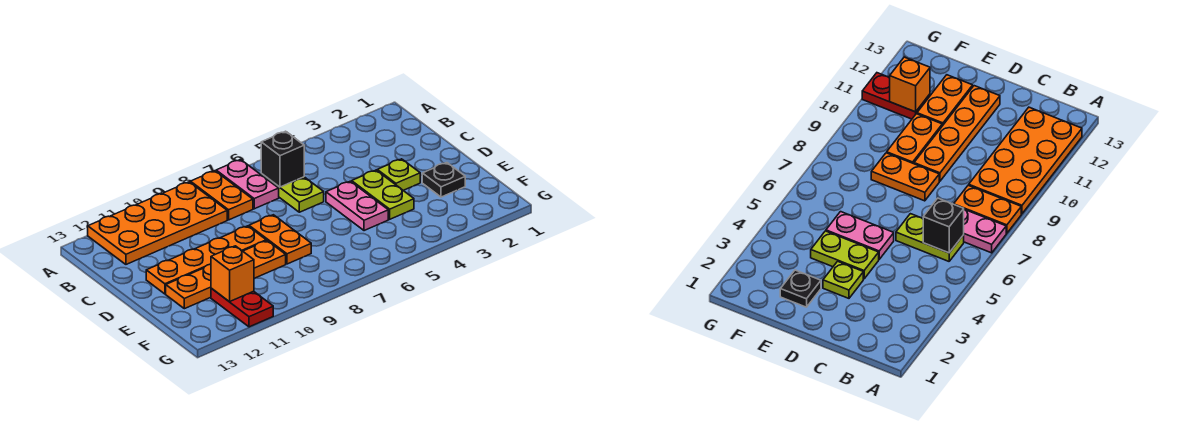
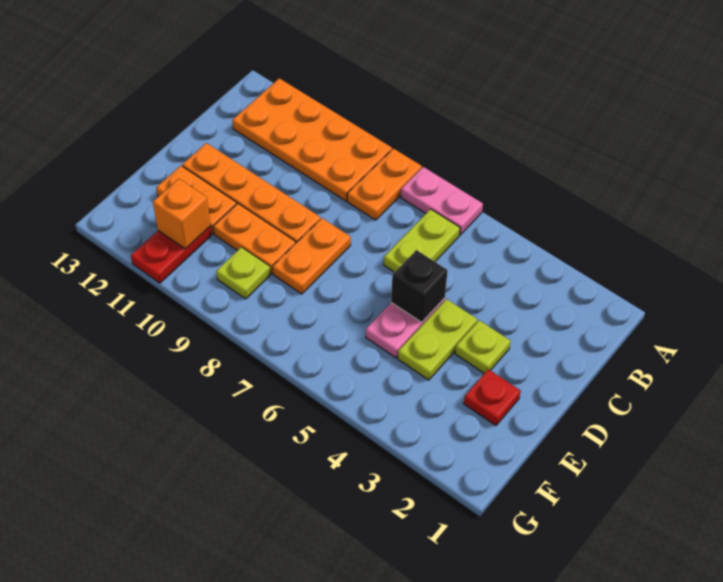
pink plate A7:B7 level 1 -> pink plate A6:A7 level 1
black brick B6 level 2 -> black brick D5 level 2
black plate E2 level 1 -> red plate E2 level 1
none -> lime plate F9 level 1

